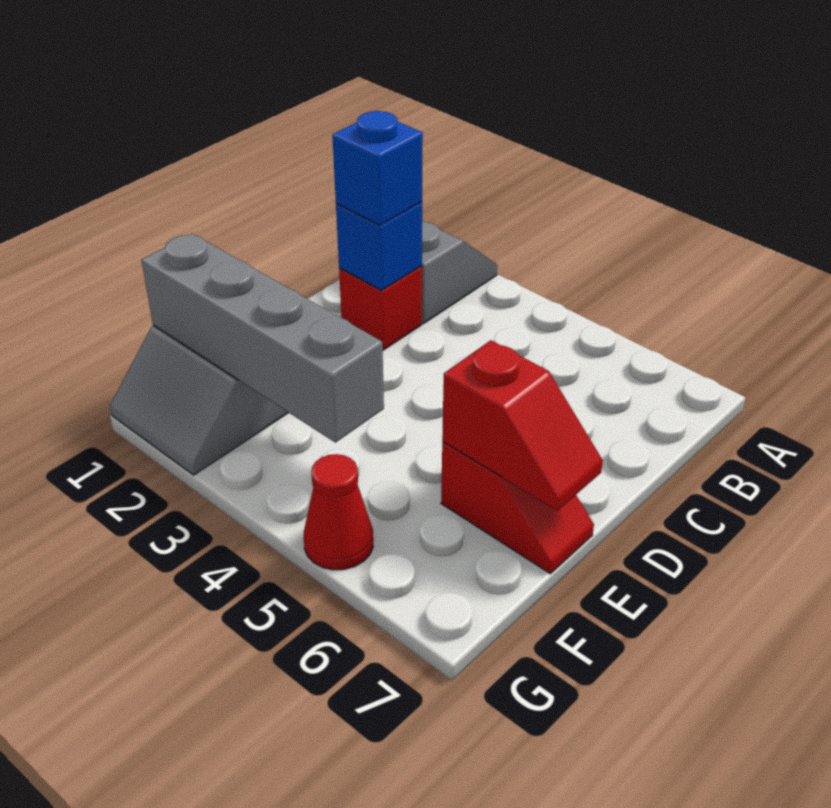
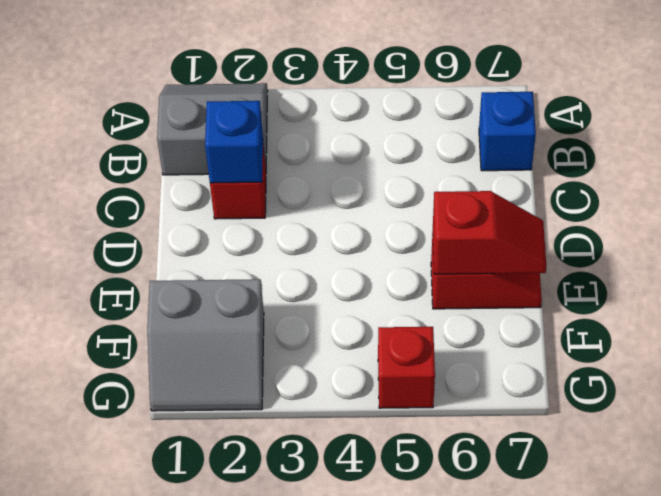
blue brick C2 level 3 -> blue brick B7 level 1
grey brick F1:F4 level 2 -> none
red cone G5 level 1 -> red brick G5 level 1

